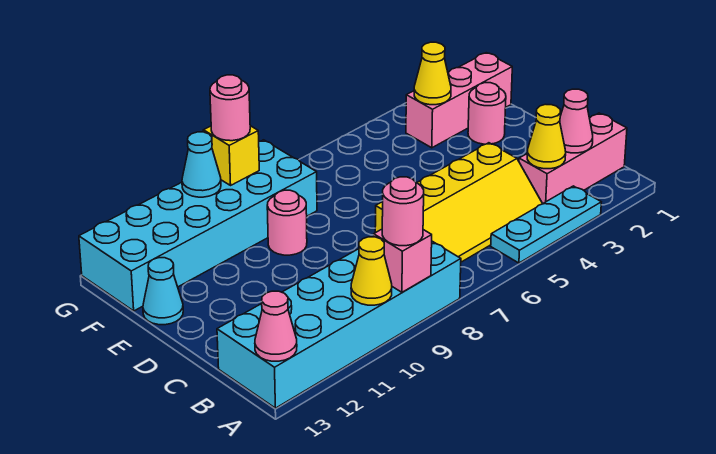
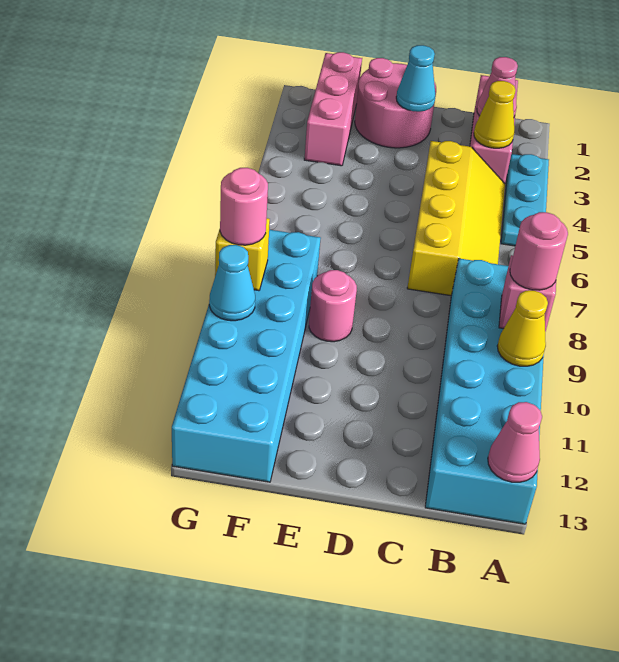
pink round brick E2 level 1 -> pink round brick D1:E2 level 1
cyan cone E13 level 1 -> cyan cone D2 level 2
yellow cone F3 level 2 -> none

